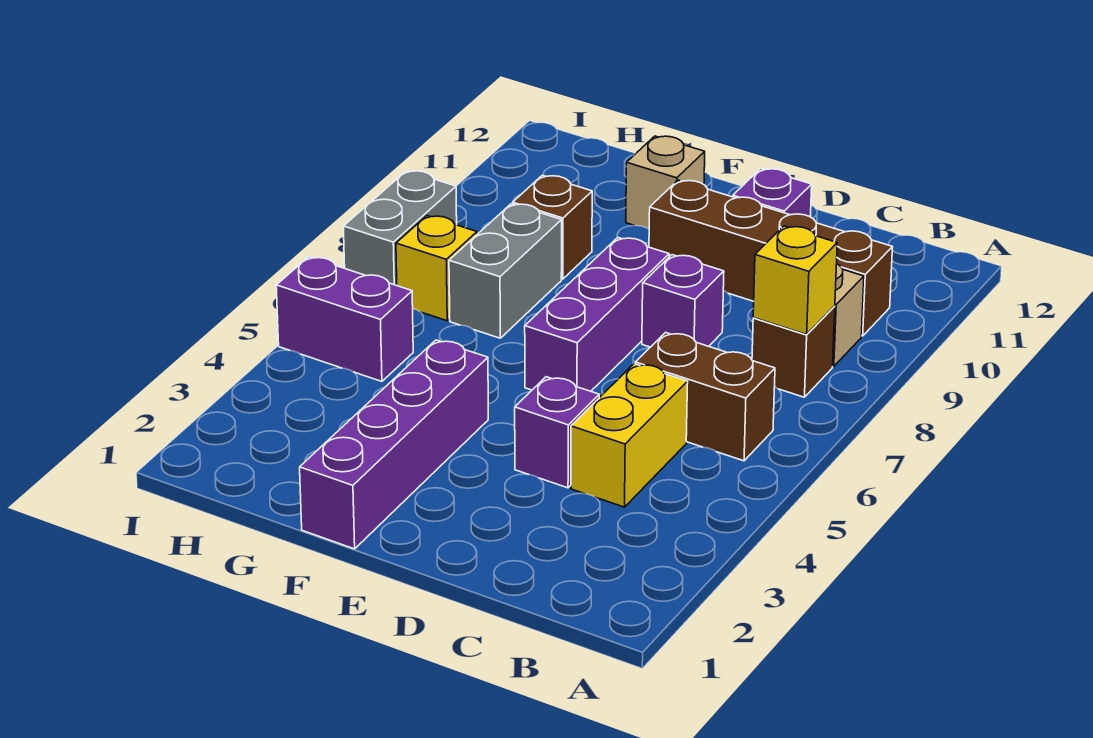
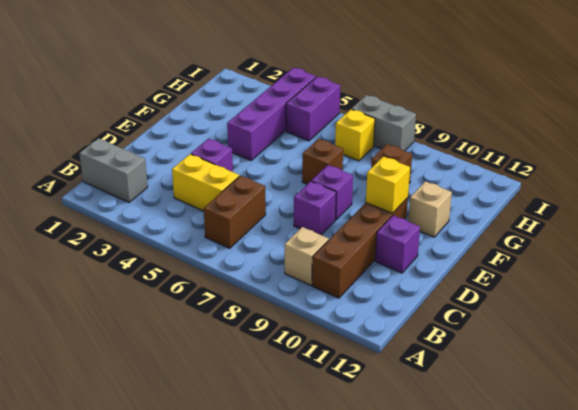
brown brick B8 level 1 -> brown brick F7 level 1
yellow brick B8 level 2 -> yellow brick E10 level 2
purple brick E6:E8 level 1 -> purple brick E8 level 1
purple brick F1:F4 level 1 -> purple brick F4:I4 level 1
grey brick G7:G8 level 1 -> grey brick B1:B2 level 1

